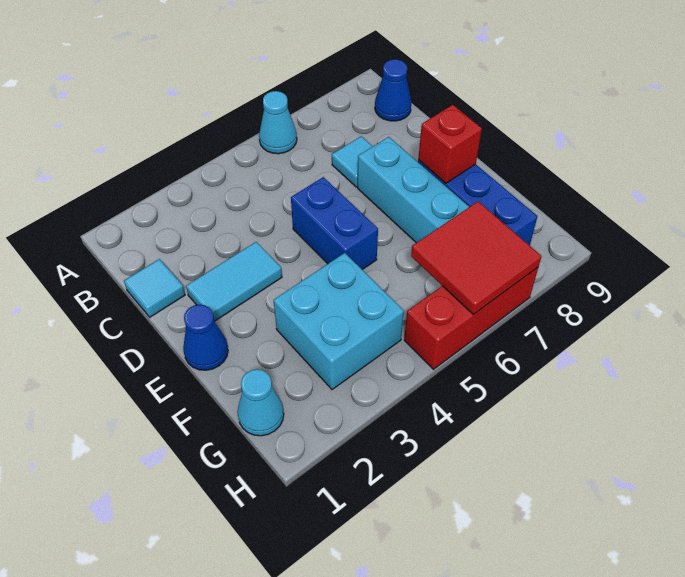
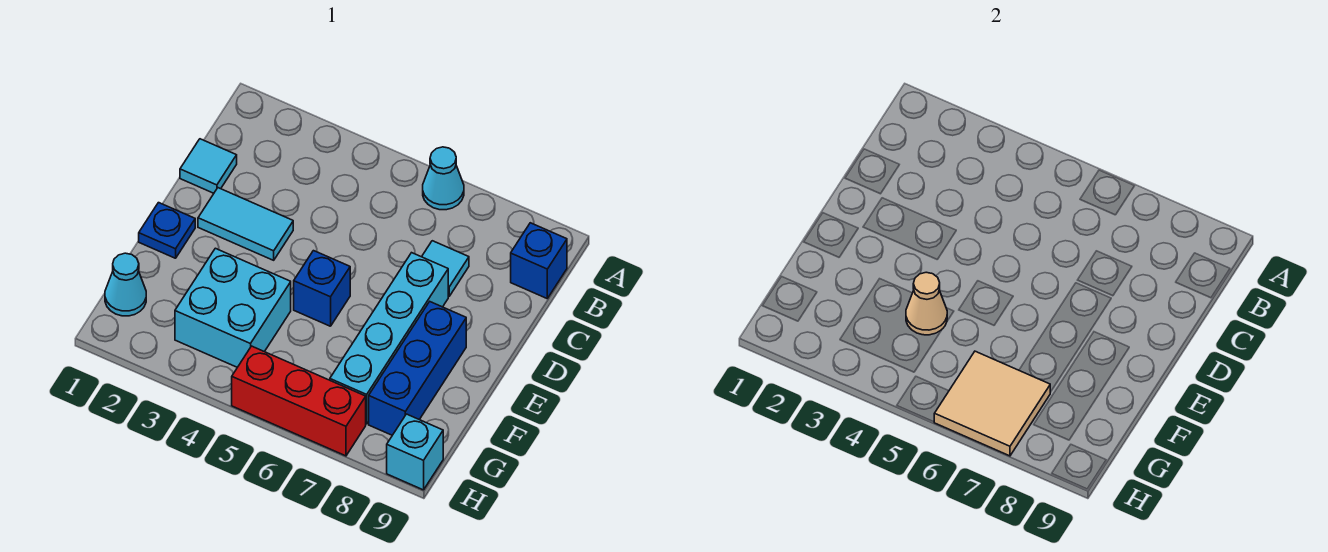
blue cone B9 level 1 -> blue brick B9 level 1
blue brick D5:E5 level 1 -> blue brick E5 level 1
blue cone E1 level 1 -> blue plate E1 level 1
red brick E8 level 2 -> none
none -> tan cone F4 level 2
red tile G6:H7 level 2 -> tan tile G6:H7 level 2
none -> cyan brick H9 level 1

